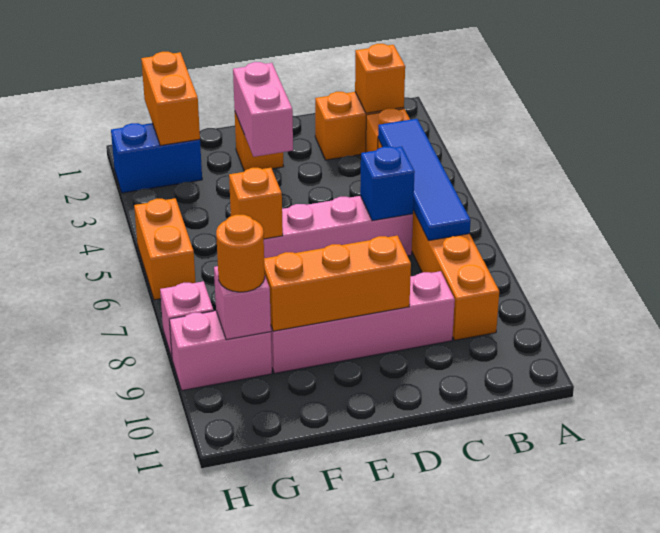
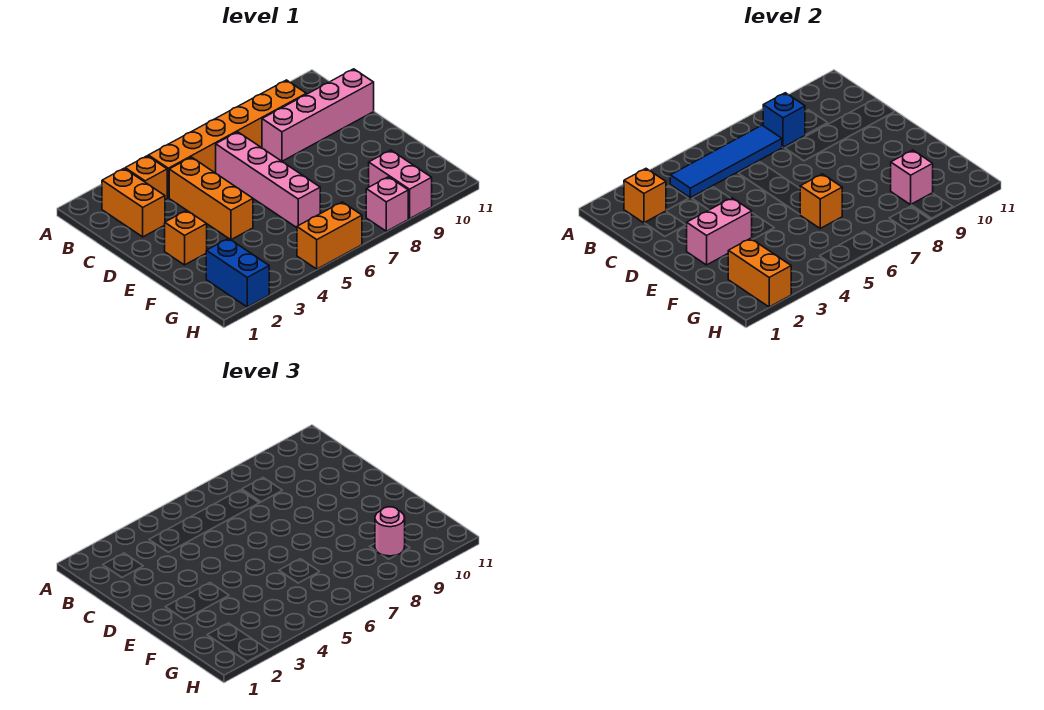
blue brick C6 level 2 -> blue brick B8 level 2
pink brick C9:F9 level 1 -> pink brick C8:C11 level 1
orange brick D9:F9 level 2 -> orange brick C4:E4 level 1
orange brick G1:G2 level 2 -> orange brick G2:H2 level 2
orange round brick G9 level 3 -> pink round brick G9 level 3

